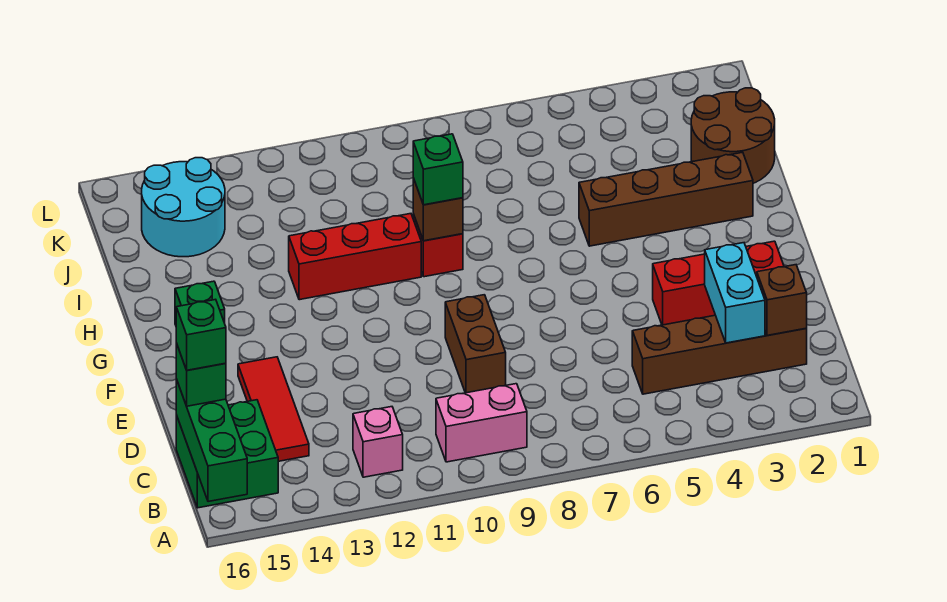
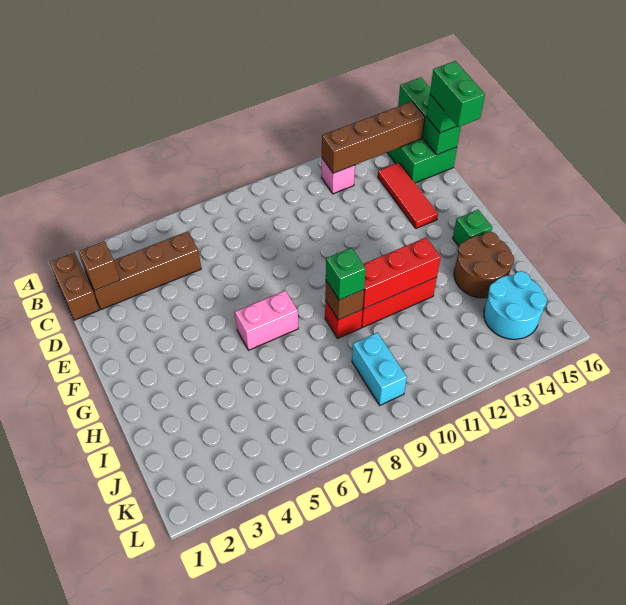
pink brick B9:B10 level 1 -> pink brick G6:G7 level 1
cyan brick C3:D3 level 2 -> cyan brick J9:K9 level 1
green brick C16 level 4 -> green brick C16:D16 level 4
brown brick D9:E9 level 1 -> brown brick B1:C1 level 1
red brick E2:E4 level 1 -> red brick H10:H12 level 2
brown brick H2:H5 level 1 -> brown brick B12:B15 level 2
brown round brick I1:J2 level 1 -> brown round brick H14:I15 level 1

